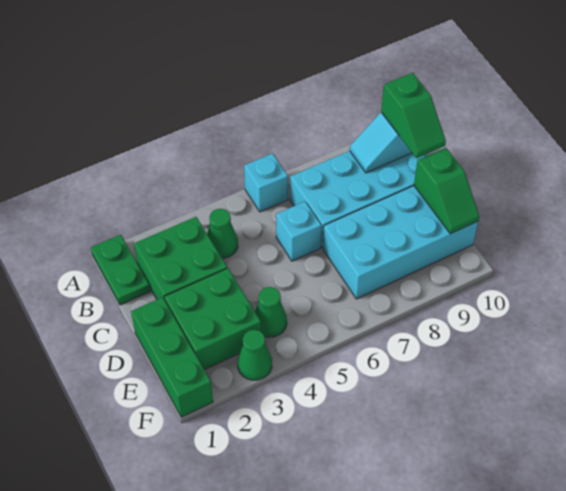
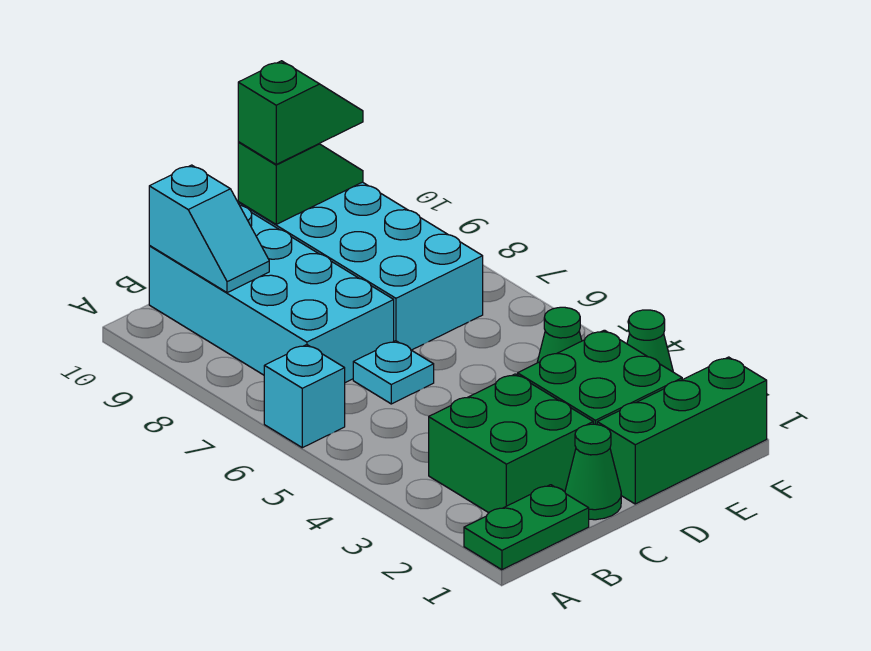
green cone B4 level 1 -> green cone C1 level 1
green slope B10:C10 level 3 top B -> green slope D10:E10 level 3 top D
cyan brick C6 level 1 -> cyan plate C6 level 1

